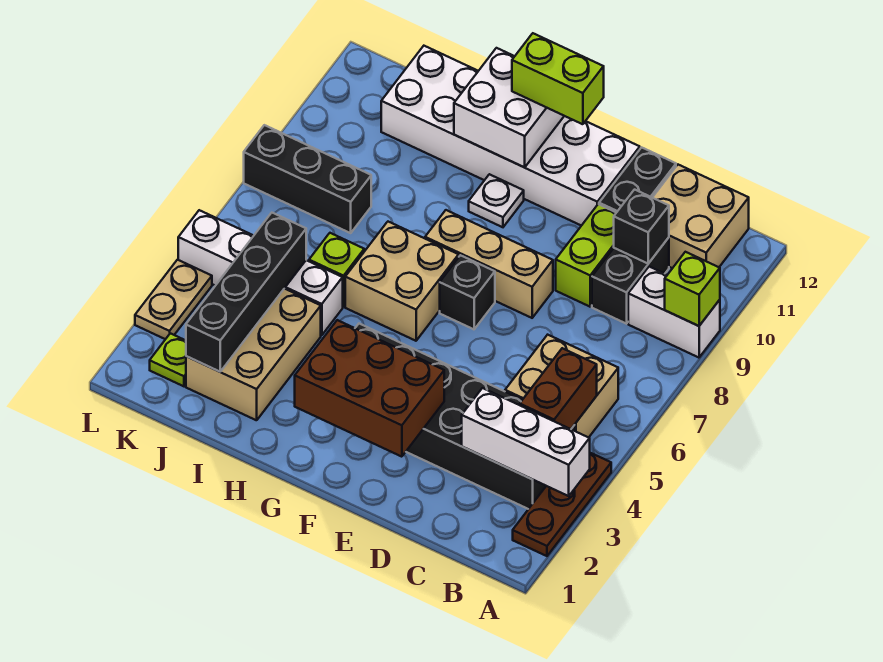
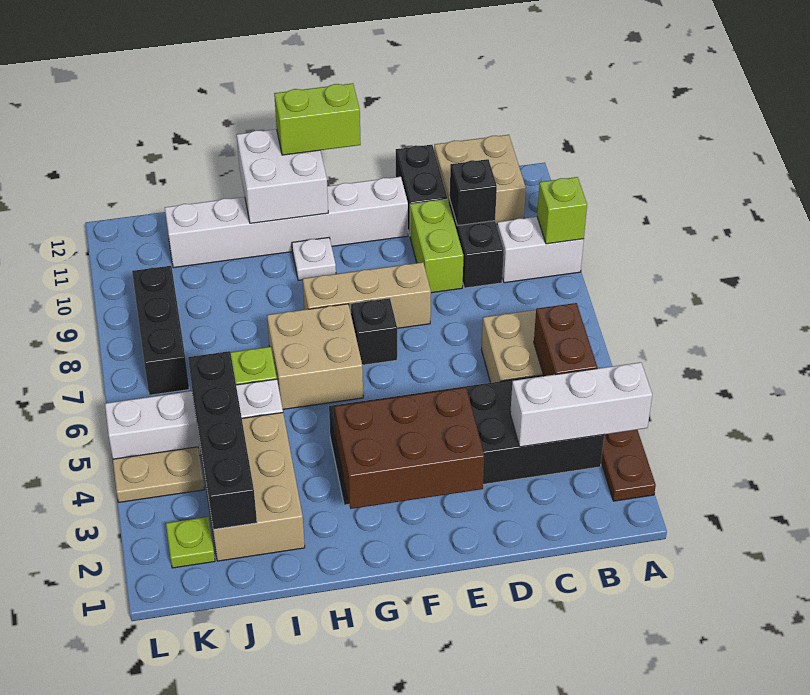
white brick E11:J12 level 1 -> white brick E11:J11 level 1
black brick J8:L8 level 1 -> black brick K7:K9 level 1
tan plate L3:L4 level 1 -> tan plate K4:L4 level 1

